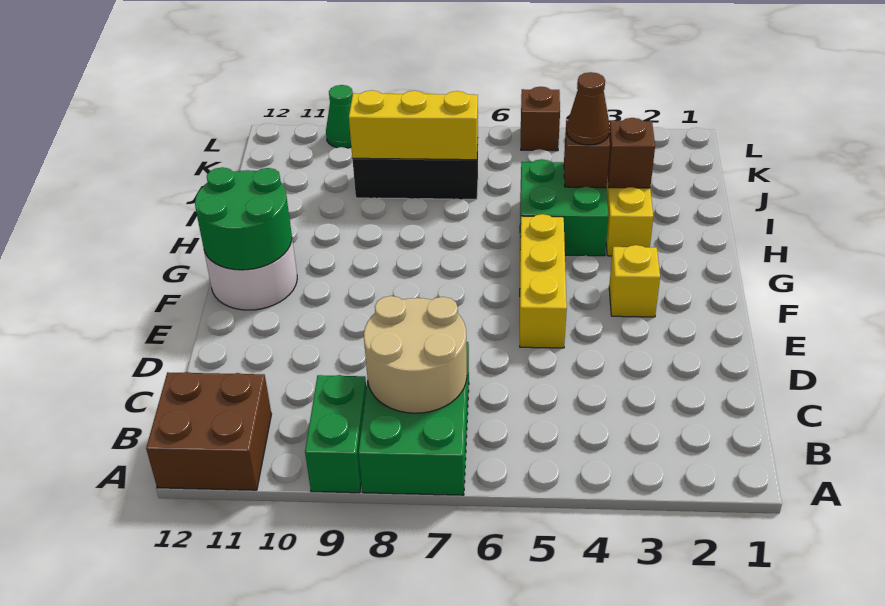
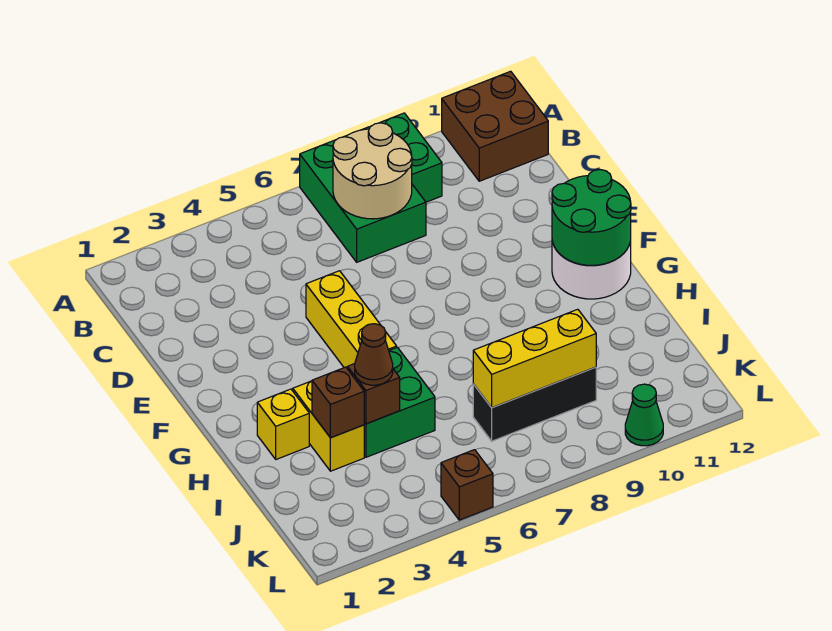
yellow brick F3 level 1 -> yellow brick H2 level 1

